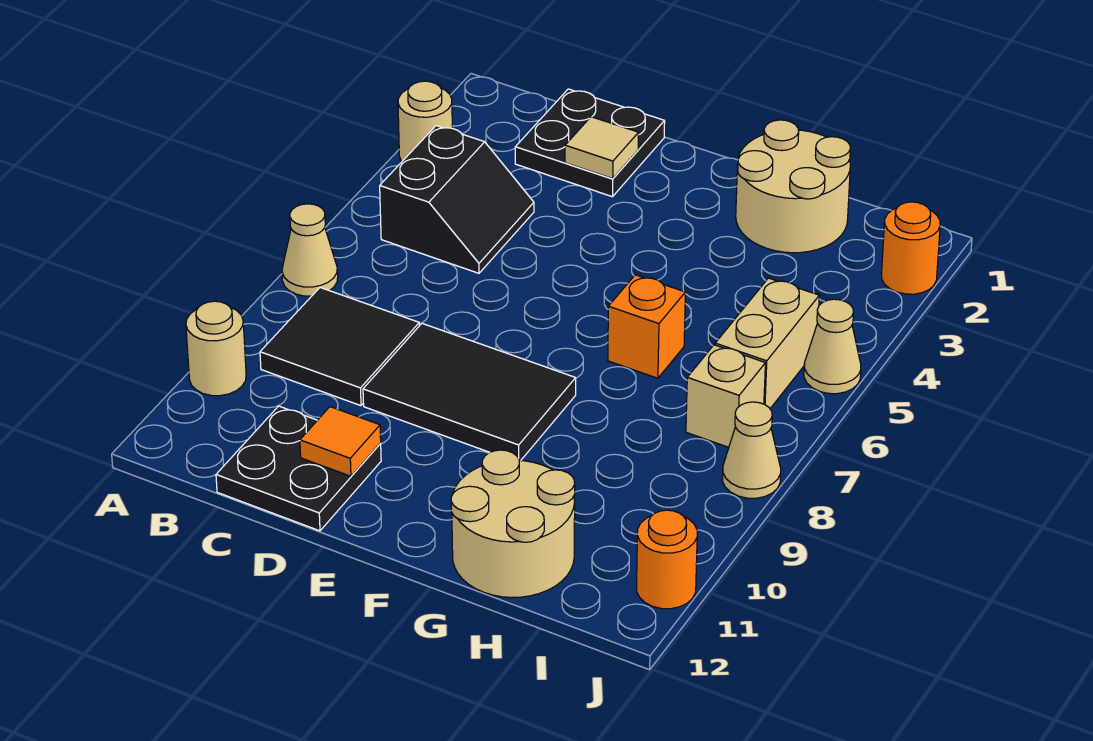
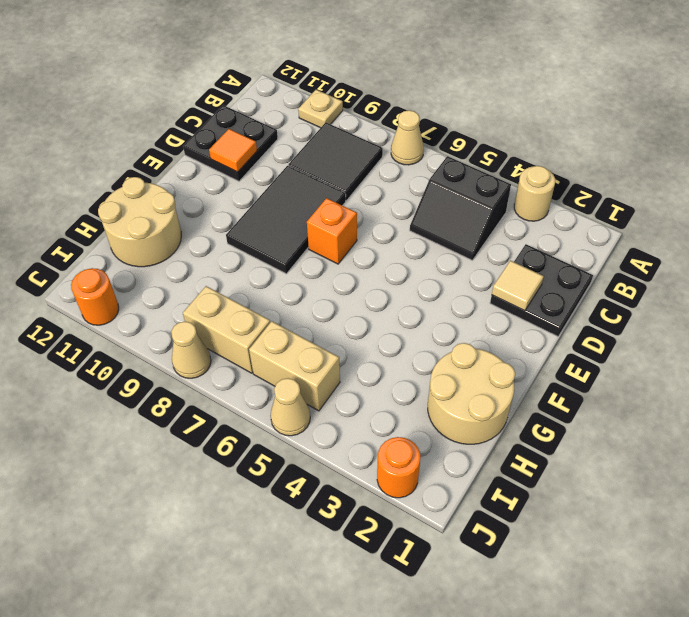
tan round brick A10 level 1 -> tan plate A10 level 1
orange brick G6 level 1 -> orange brick E7 level 1
tan brick I7 level 1 -> tan brick I7:I8 level 1

